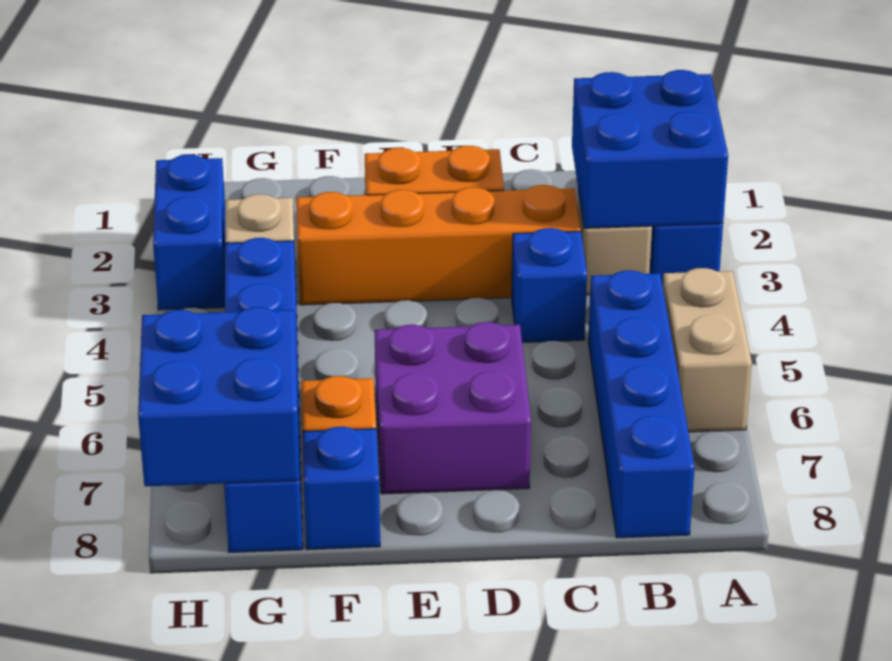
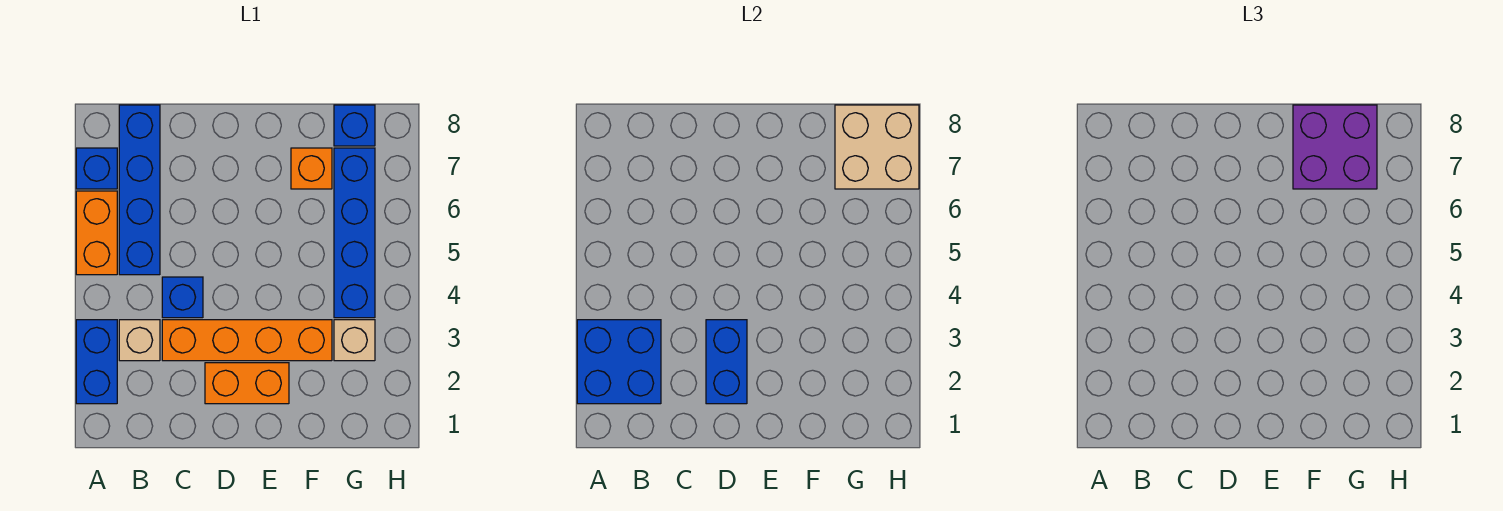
tan brick A5:A6 level 1 -> orange brick A5:A6 level 1
purple brick D6:E7 level 1 -> purple brick F7:G8 level 3
blue brick F8 level 1 -> blue brick A7 level 1
blue brick G7:H8 level 2 -> tan brick G7:H8 level 2
blue brick H2:H3 level 1 -> blue brick D2:D3 level 2

